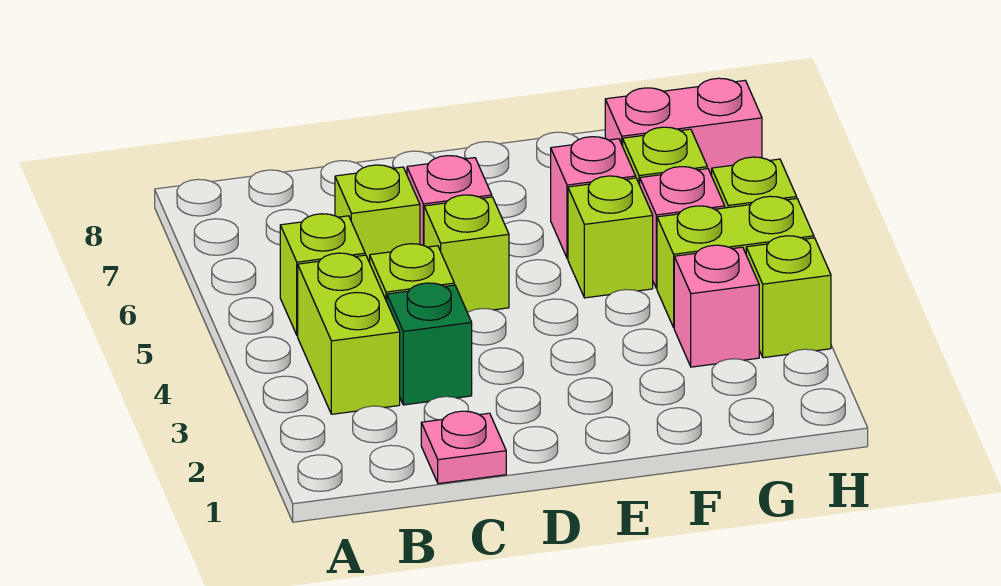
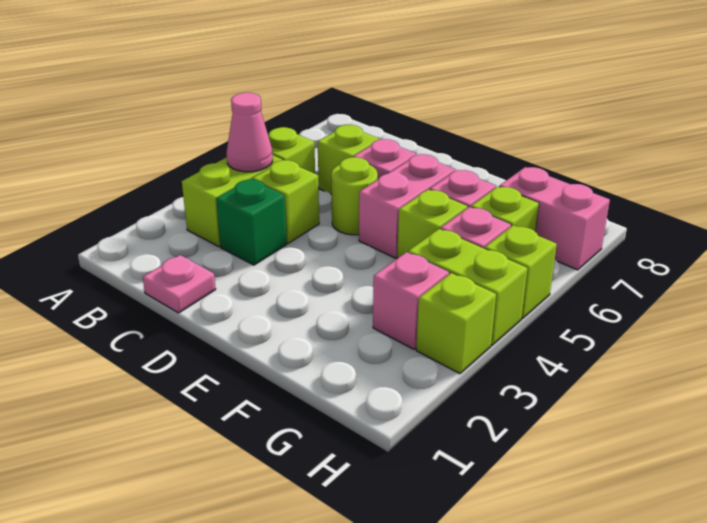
none -> pink cone B4 level 2
lime brick D5 level 1 -> lime round brick D5 level 1
none -> pink brick E5:E6 level 1

